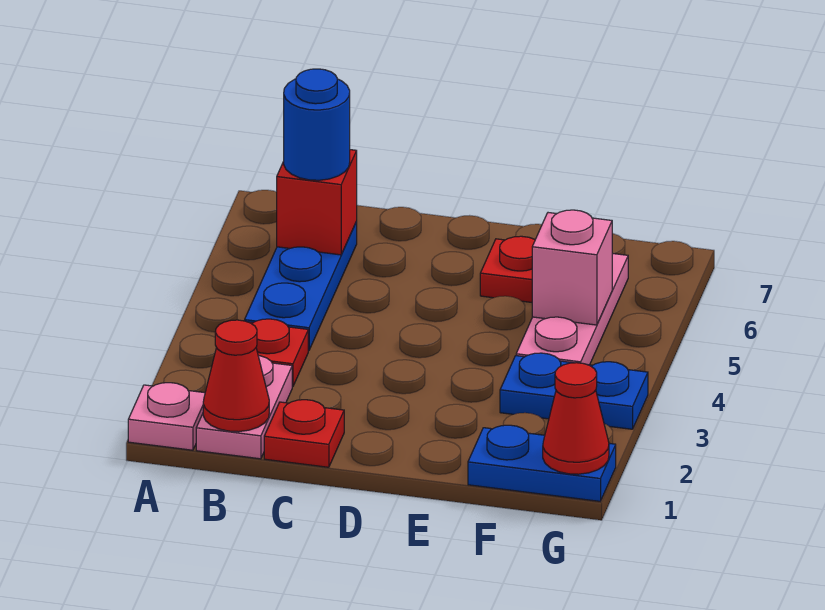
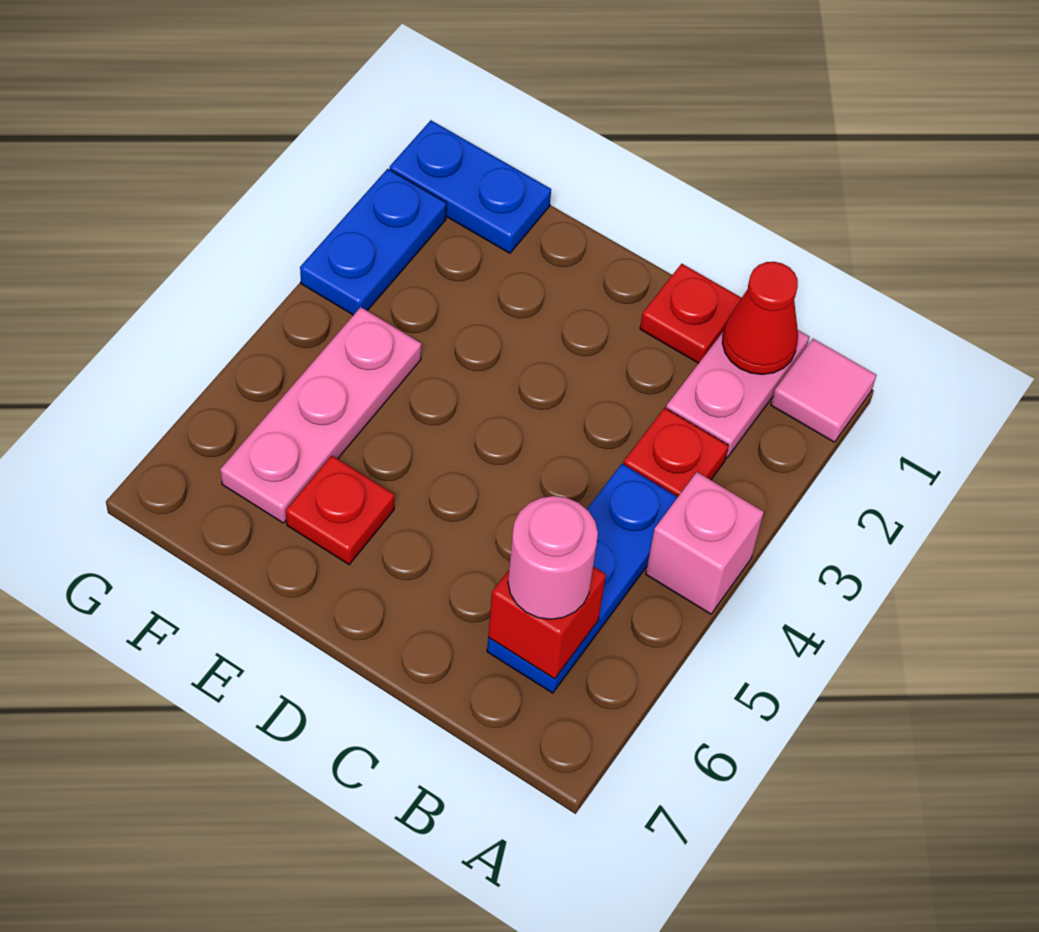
pink plate A1 level 1 -> pink tile A1 level 1
blue round brick B6 level 3 -> pink round brick B6 level 3
blue plate F3:G3 level 1 -> blue plate G2:G3 level 1
pink brick F5 level 2 -> pink brick A4 level 1
red cone G1 level 2 -> none

